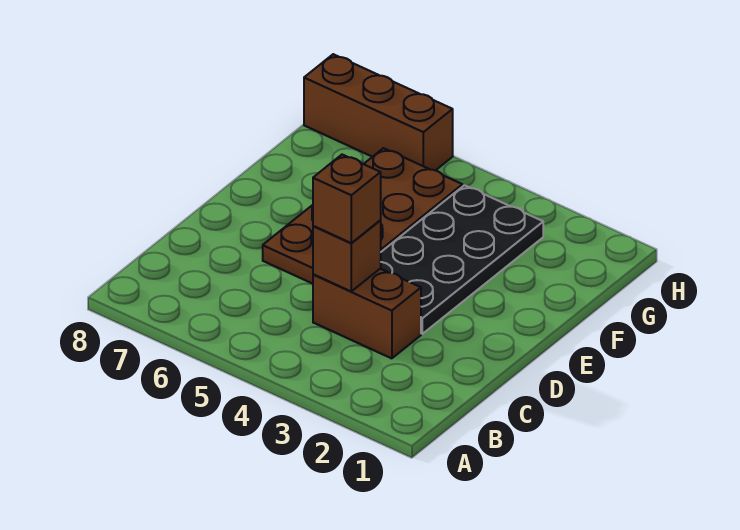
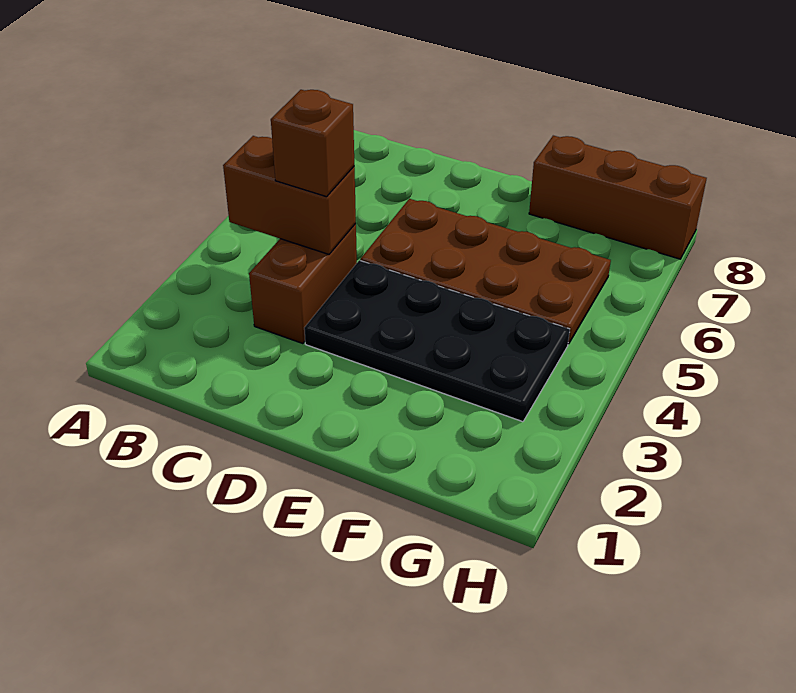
brown brick C4 level 2 -> brown brick B4:C4 level 2
brown brick H6:H8 level 1 -> brown brick F8:H8 level 1

